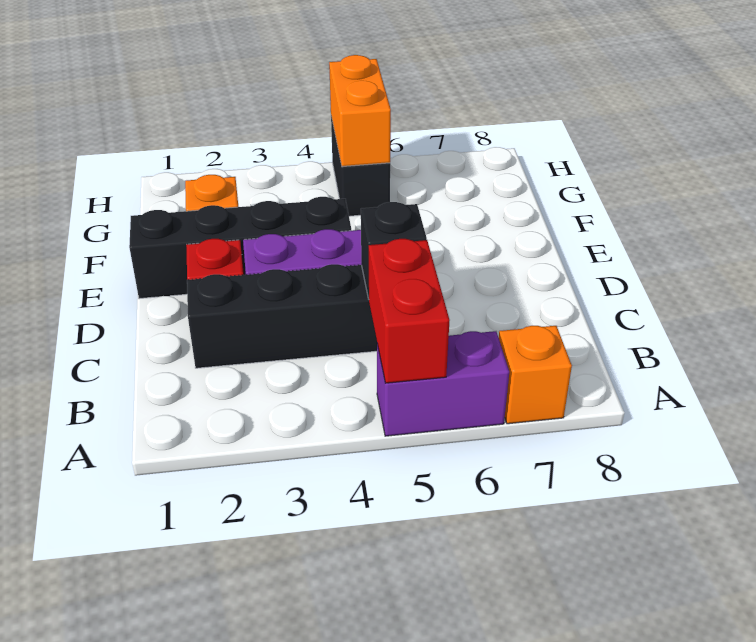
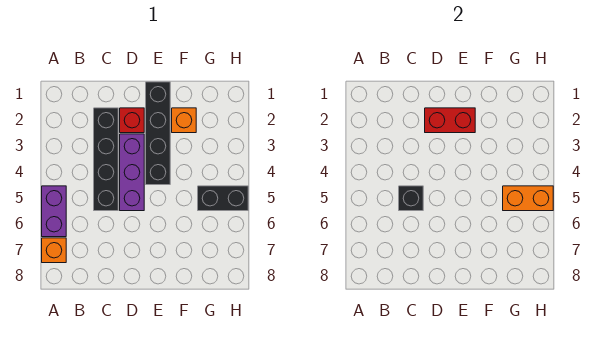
red brick A5:B5 level 2 -> red brick D2:E2 level 2

